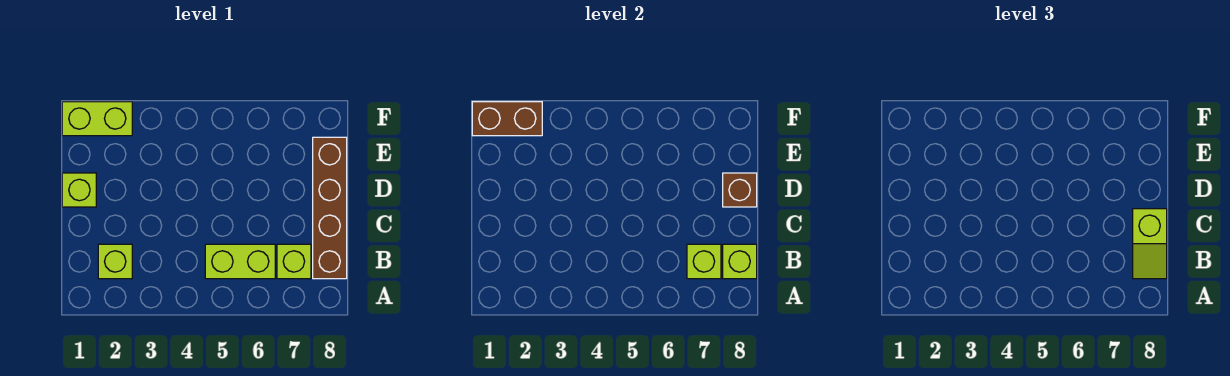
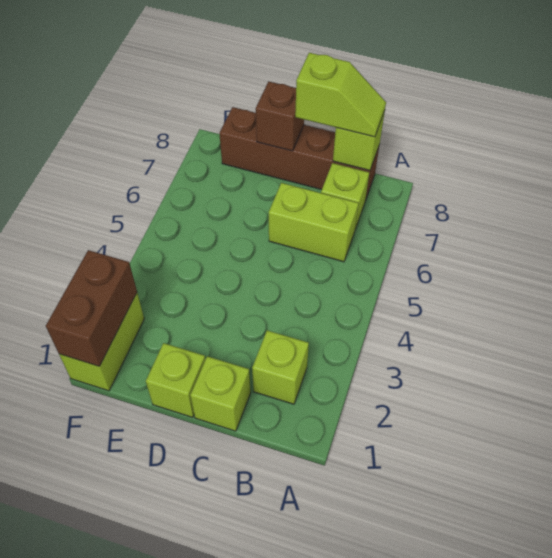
lime brick B5:B6 level 1 -> lime brick B6:C6 level 1
lime brick B7 level 2 -> lime brick C1 level 1

